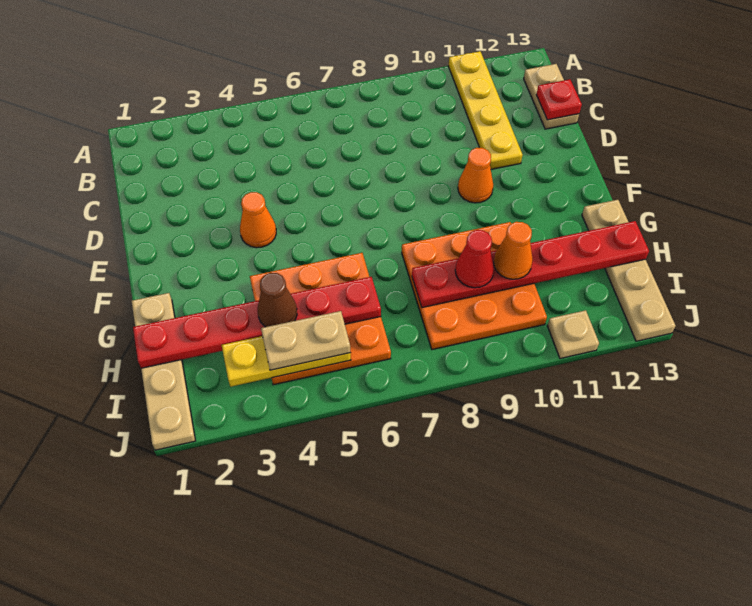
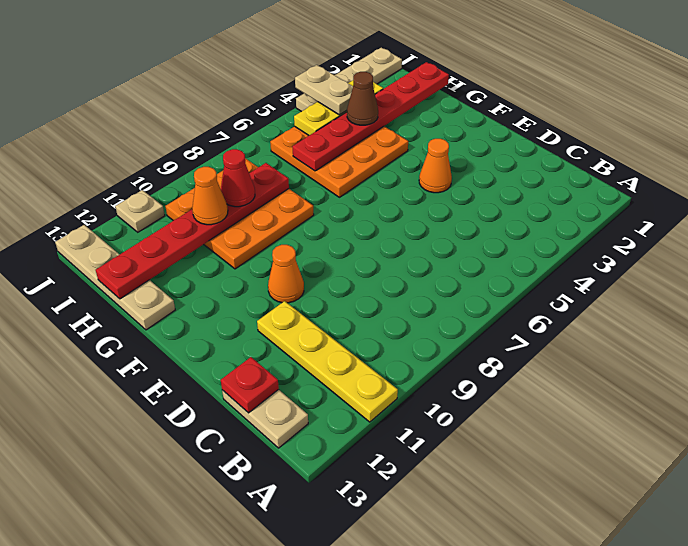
tan plate G1:J1 level 1 -> tan plate J1:J4 level 1
tan plate I4:I5 level 3 -> tan plate I4:J4 level 3

